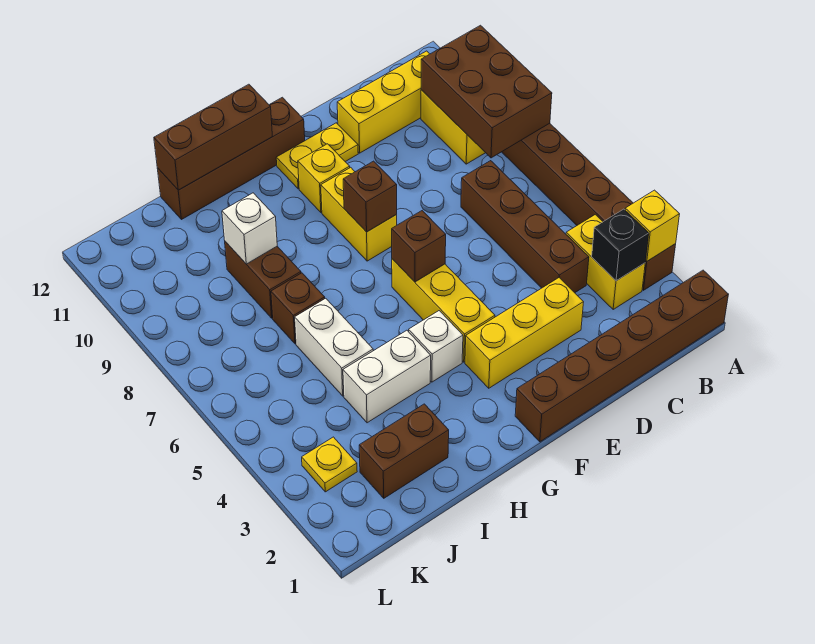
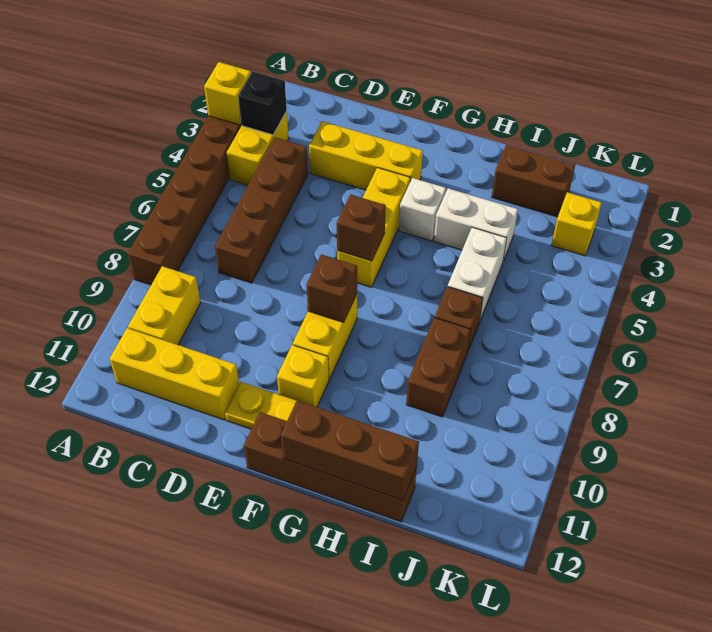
brown brick A1:F1 level 1 -> none
brown brick A8:B10 level 2 -> none
white brick I9 level 2 -> none
yellow plate K3 level 1 -> yellow brick K3 level 1

